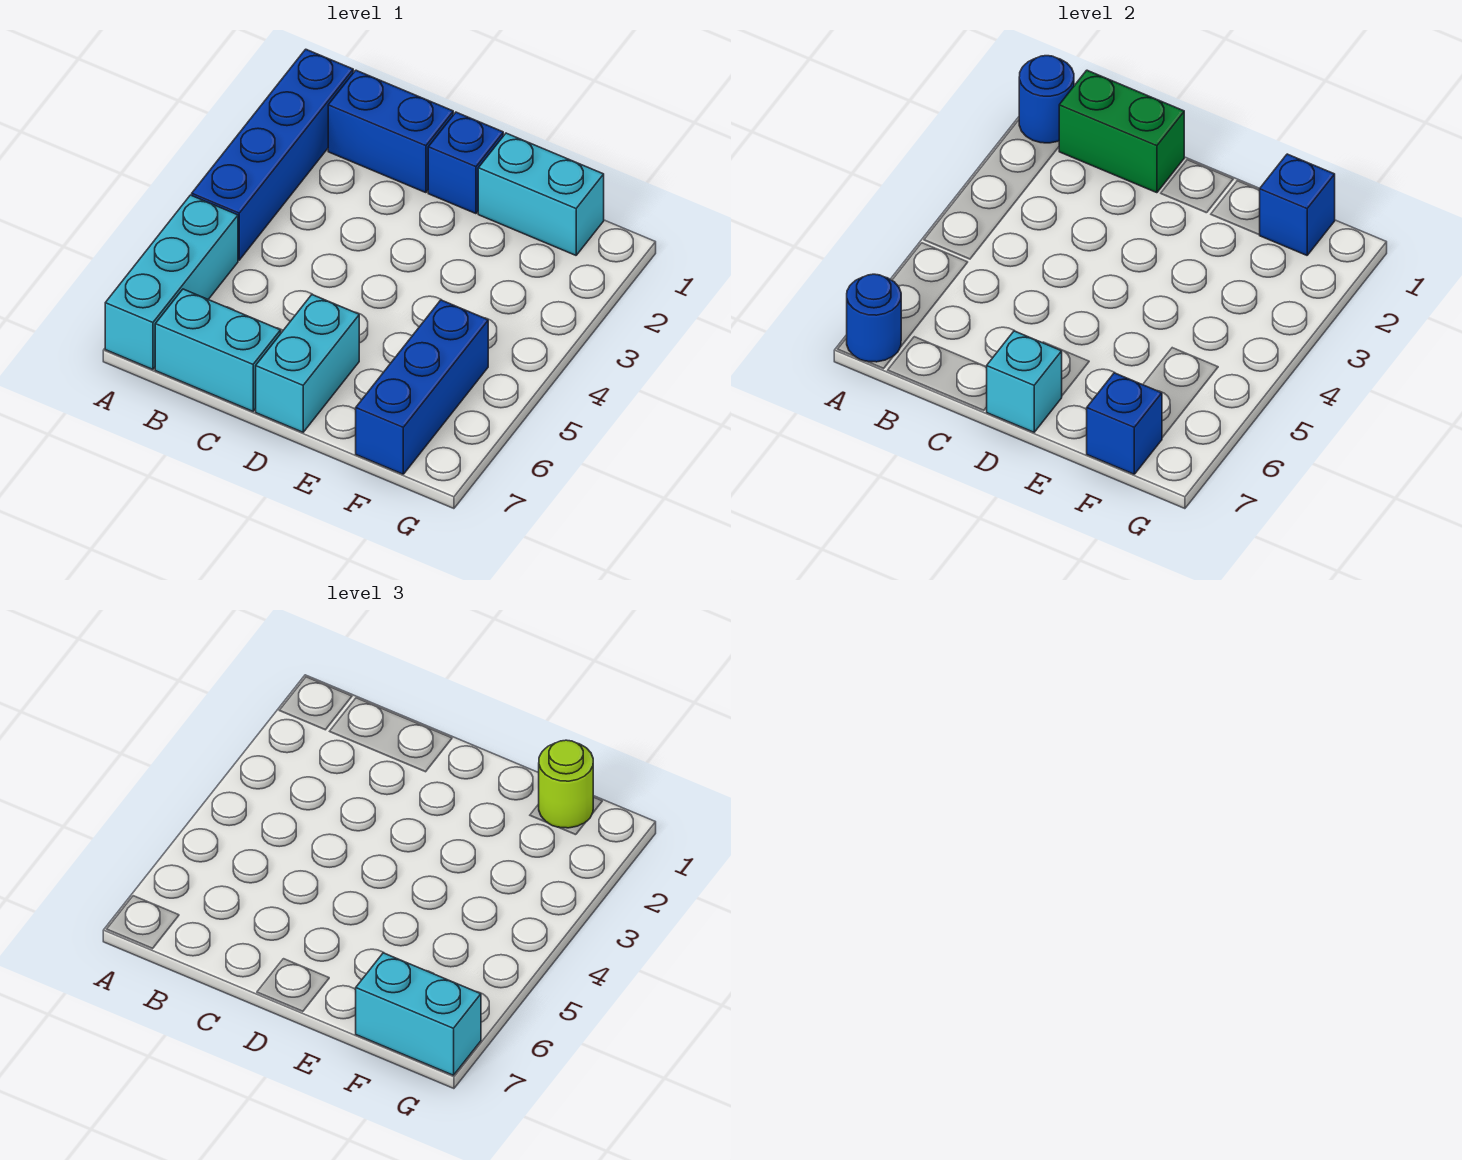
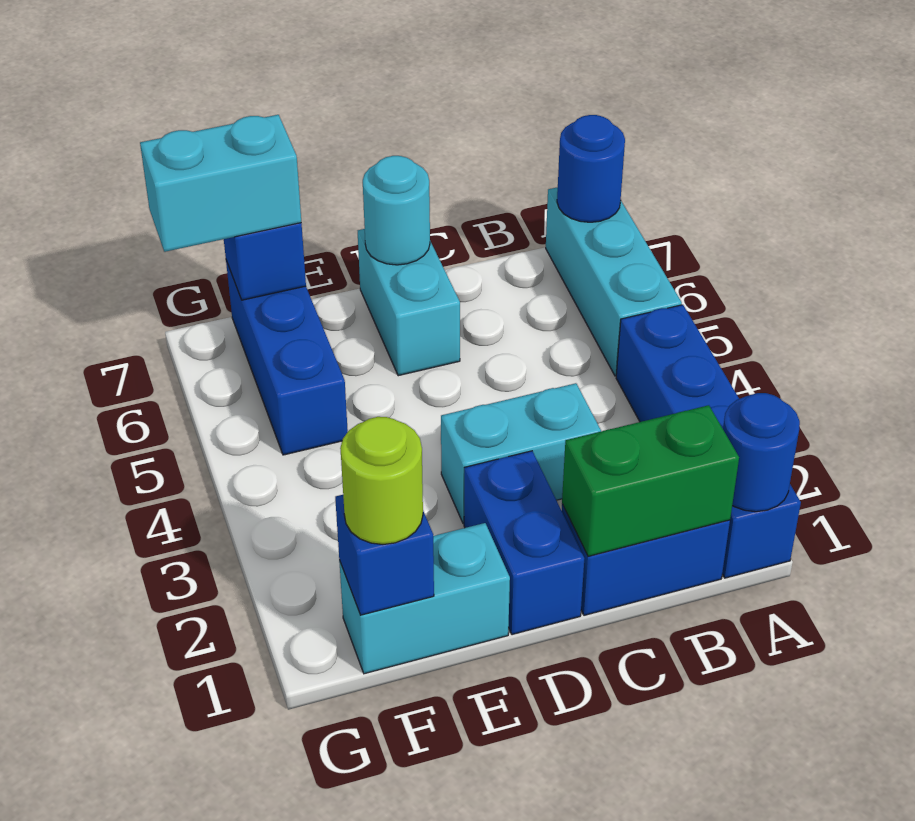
cyan brick B7:C7 level 1 -> cyan brick C3:D3 level 1
blue brick D1 level 1 -> blue brick D1:D2 level 1
cyan brick D7 level 2 -> cyan round brick D7 level 2

